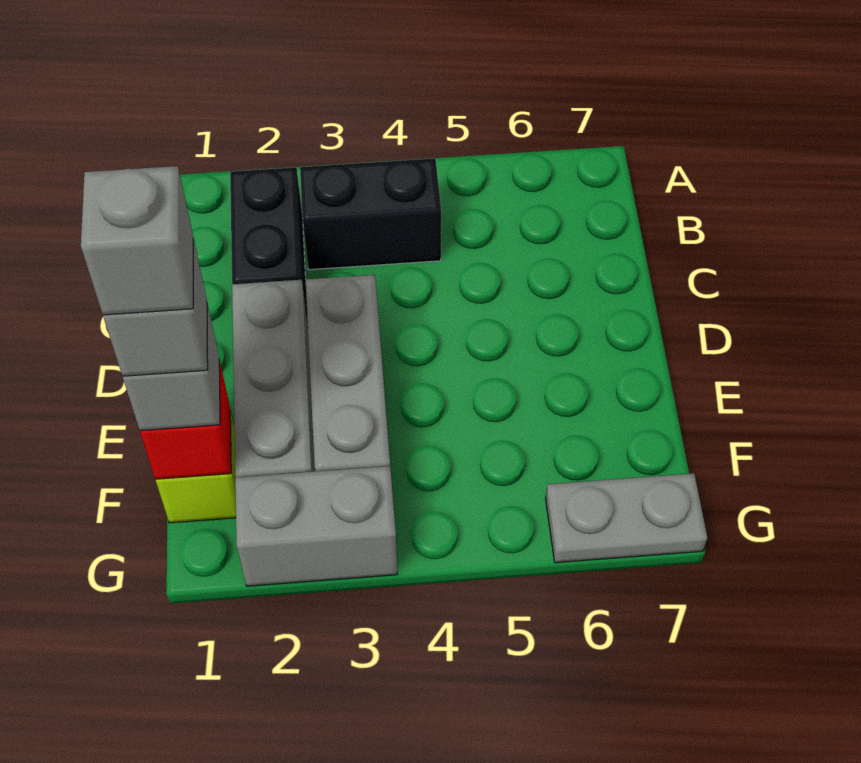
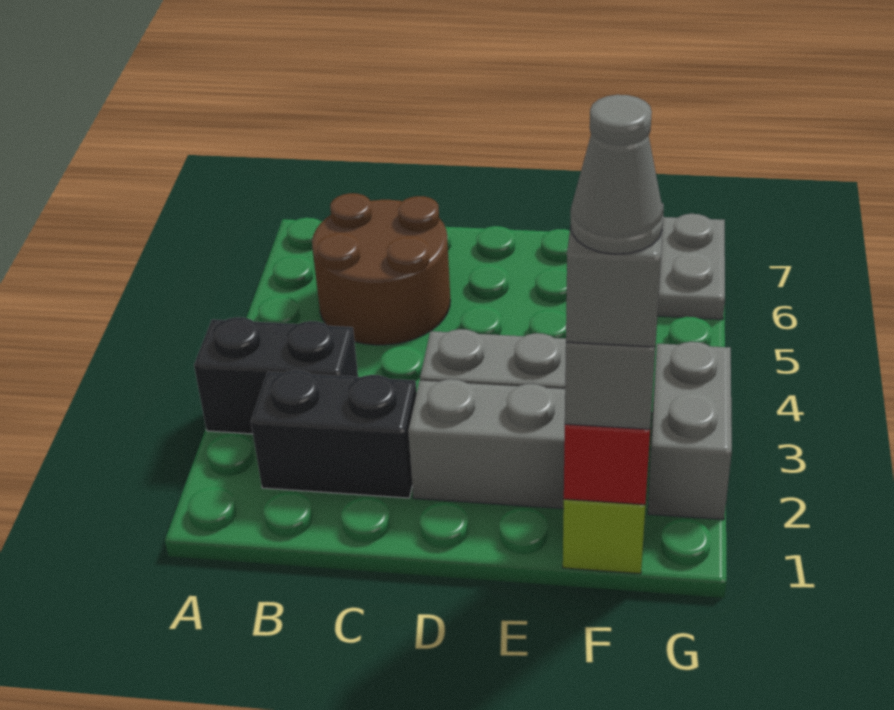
black brick B3:B4 level 1 -> black brick A3:B3 level 1
none -> brown round brick B5:C6 level 1
grey brick F1 level 5 -> grey cone F1 level 5

